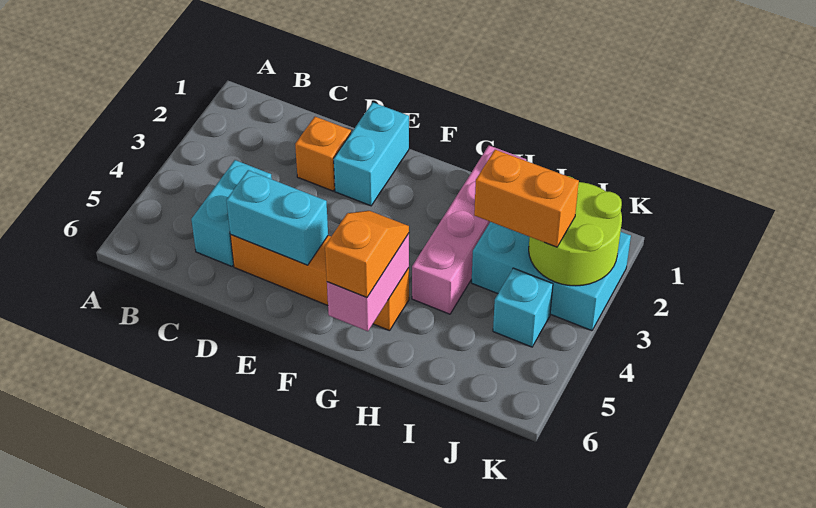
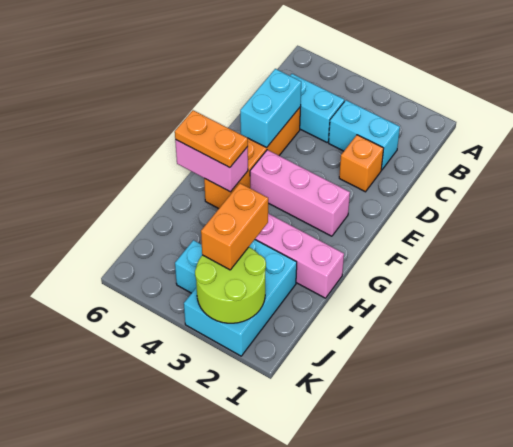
cyan brick E1:E2 level 1 -> cyan brick C2:C3 level 1
none -> pink brick F2:F4 level 1
orange slope G5:G6 level 3 top 6 -> orange plate G5:G6 level 3

